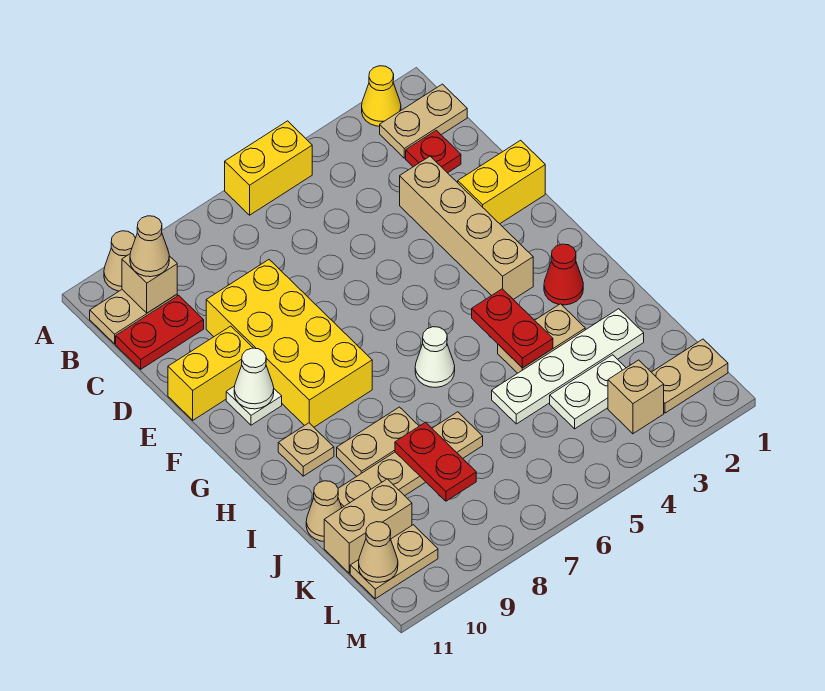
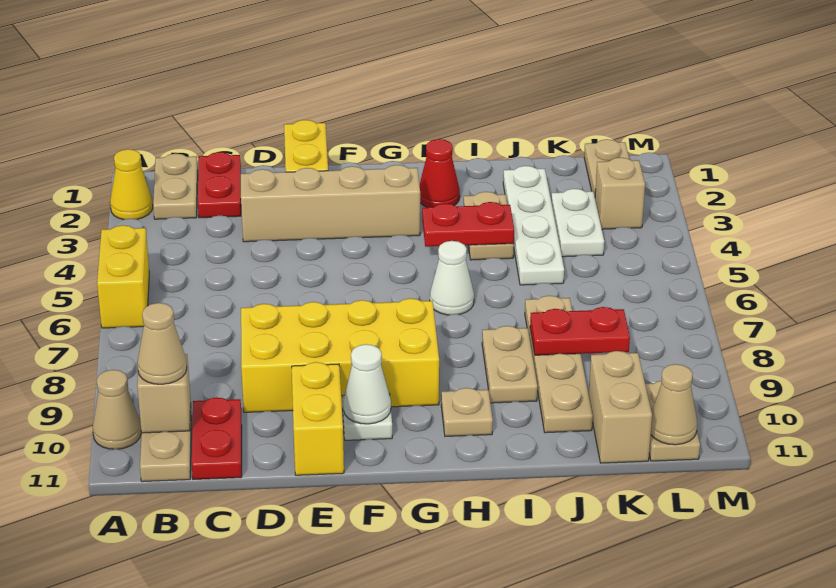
red plate C2 level 1 -> red plate C1:C2 level 1
tan cone J11 level 1 -> none

